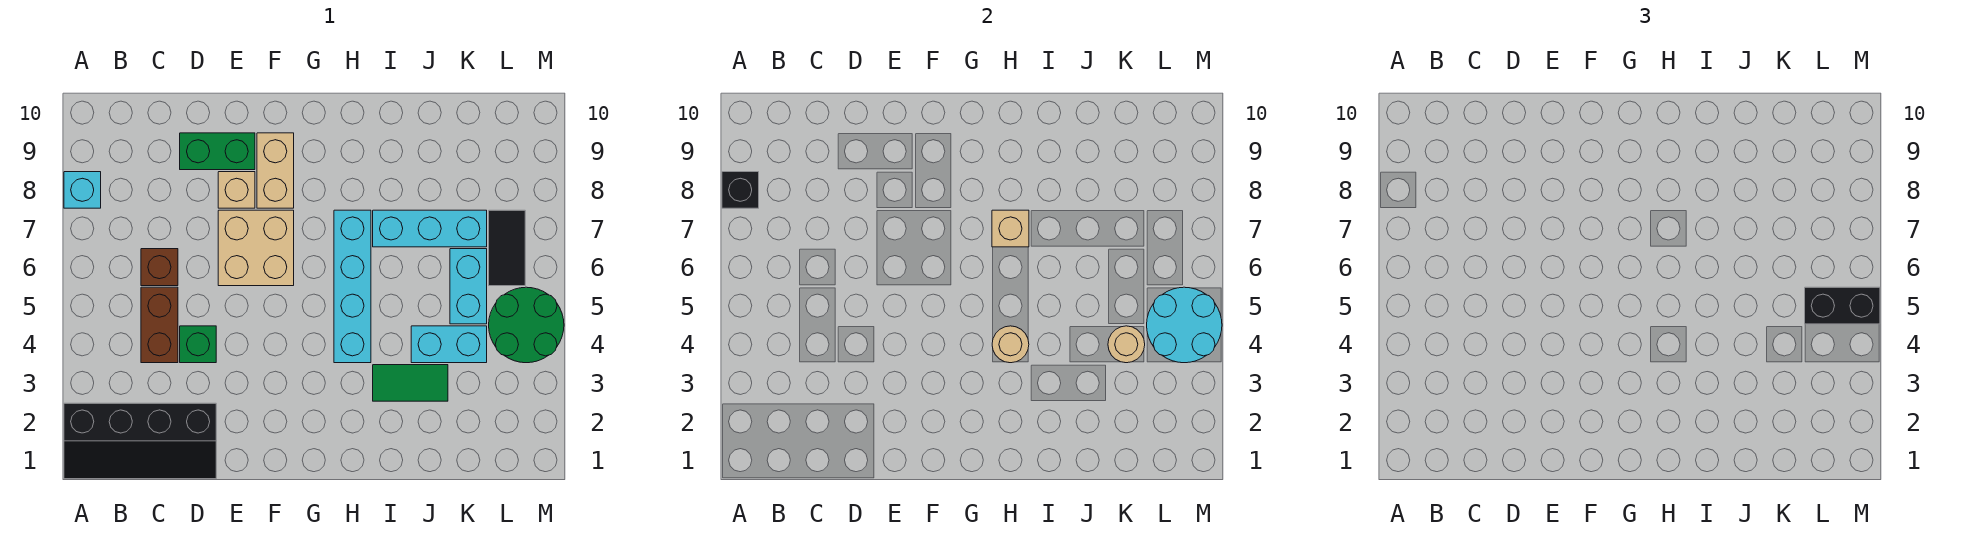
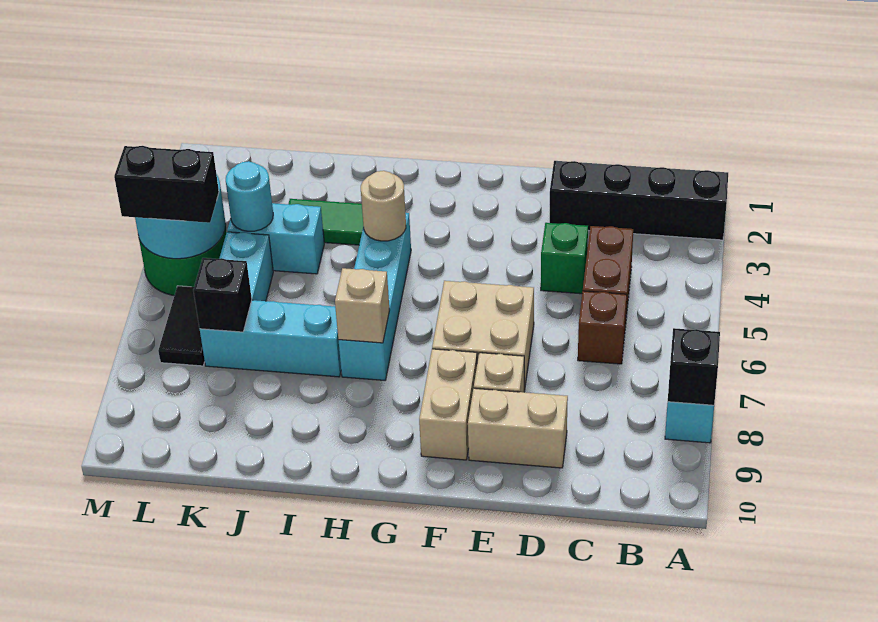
green brick D9:E9 level 1 -> tan brick D9:E9 level 1
tan round brick K4 level 2 -> cyan round brick K4 level 2
none -> black brick K7 level 2

